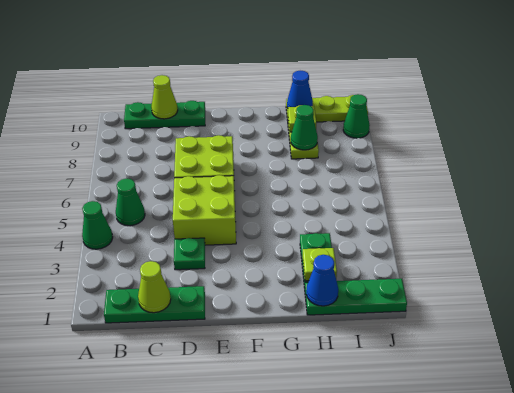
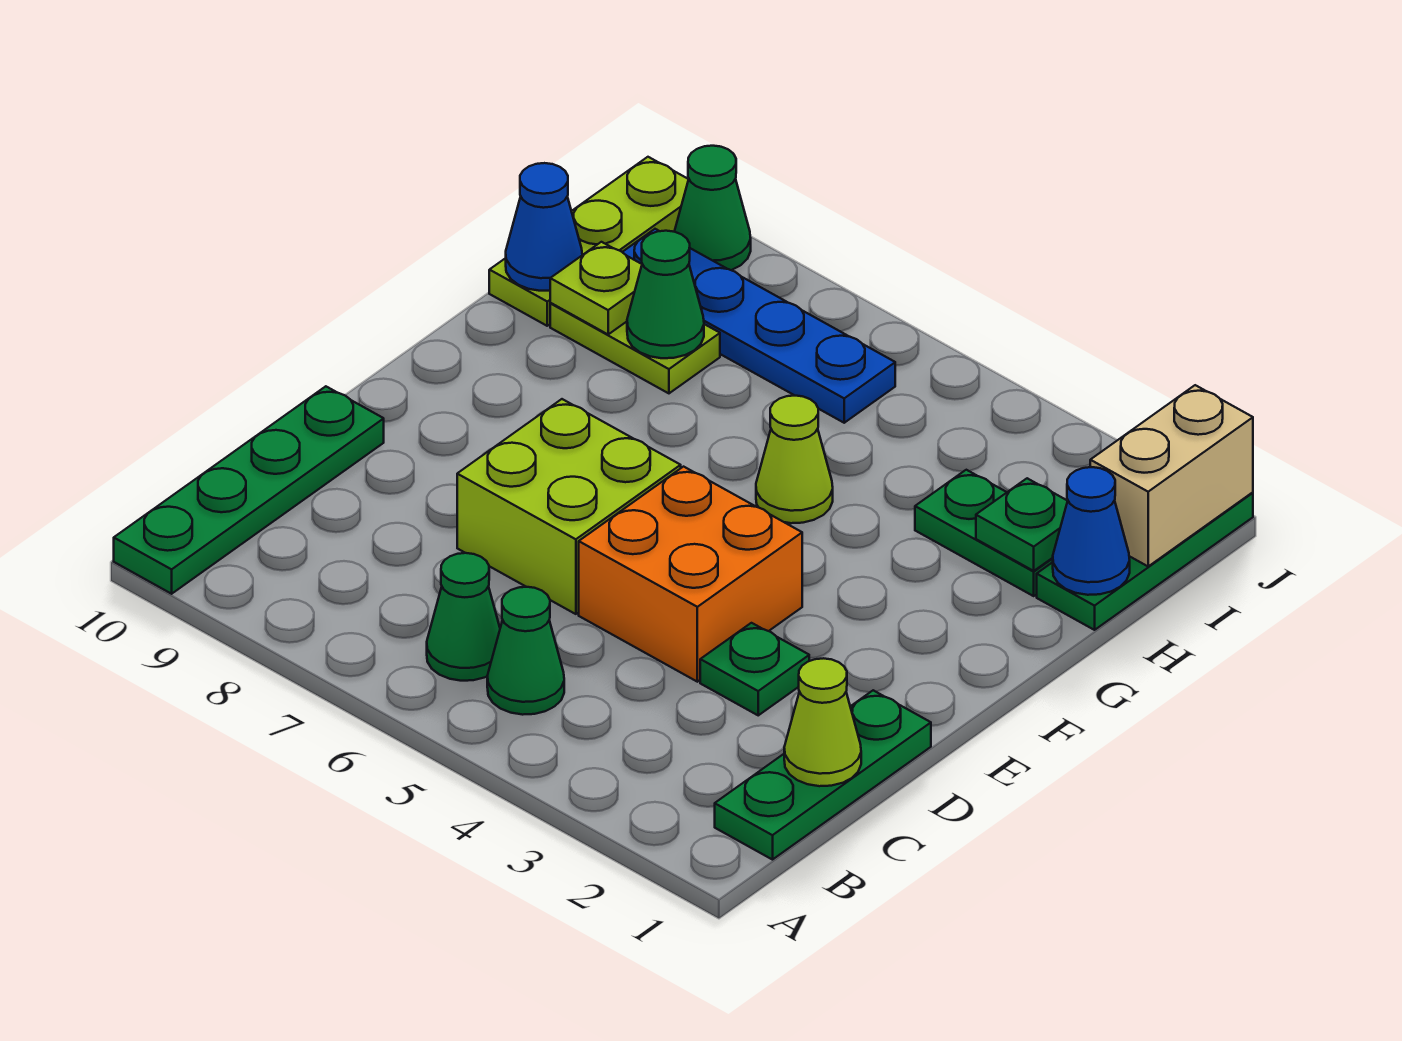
green cone A4 level 1 -> green cone B6 level 1
green plate B10:D10 level 1 -> green plate A10:D10 level 1
lime cone C10 level 2 -> lime cone G5 level 1
lime brick D4:E5 level 1 -> orange brick D4:E5 level 1
lime plate H2 level 2 -> green plate H2 level 2
none -> tan brick I1:J1 level 2
none -> blue plate I6:I9 level 1

